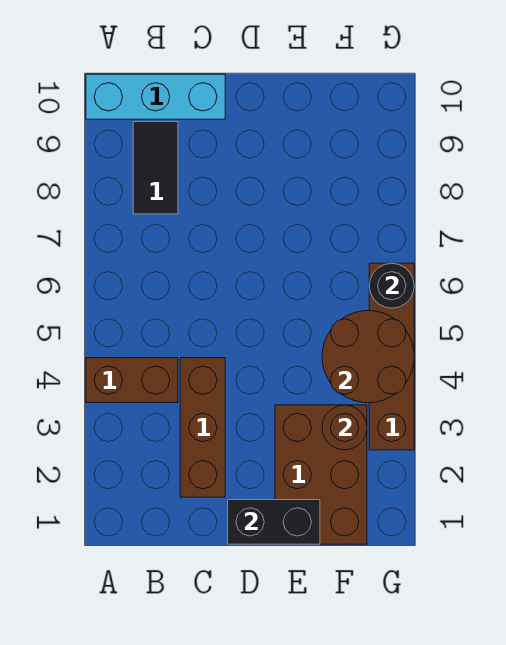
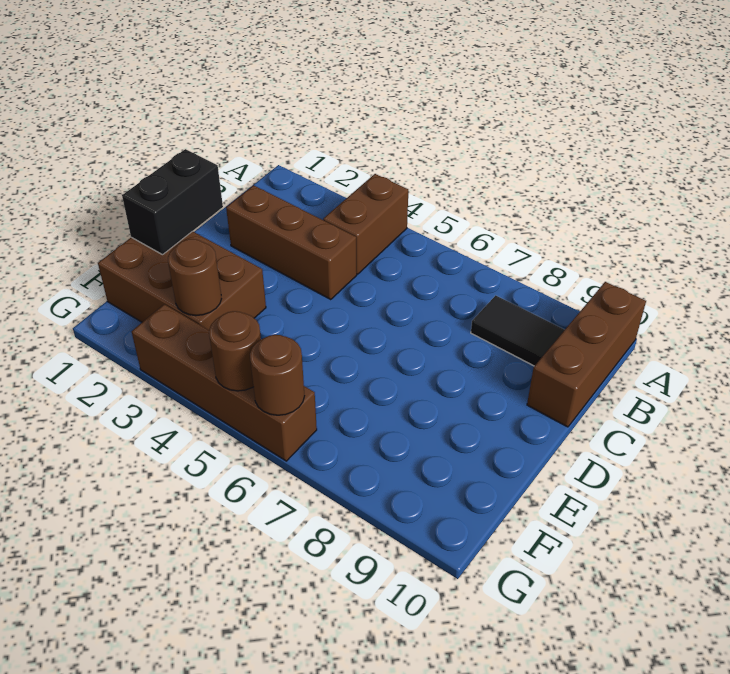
cyan brick A10:C10 level 1 -> brown brick A10:C10 level 1
brown round brick F4:G5 level 2 -> brown round brick G5 level 2
black round brick G6 level 2 -> brown round brick G6 level 2

